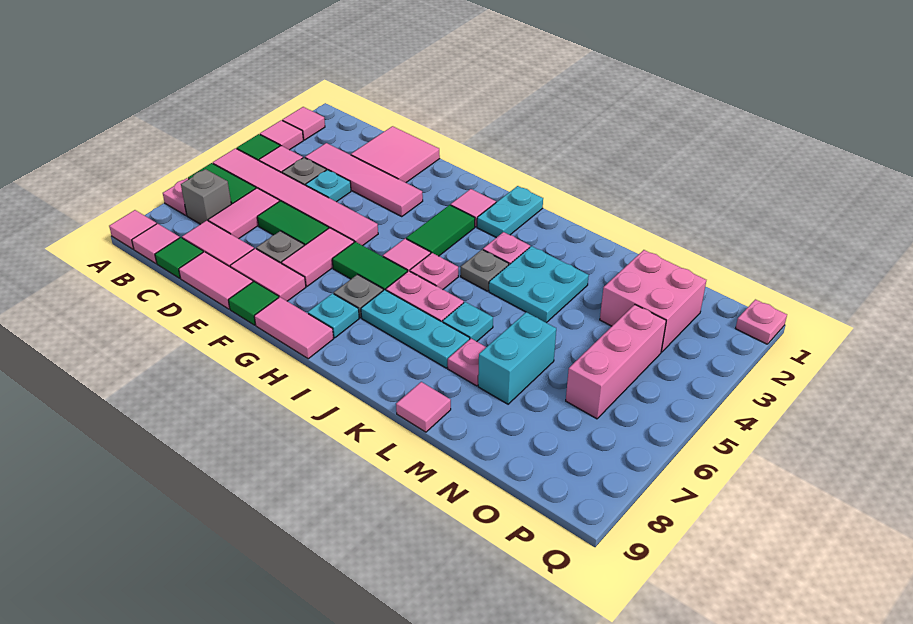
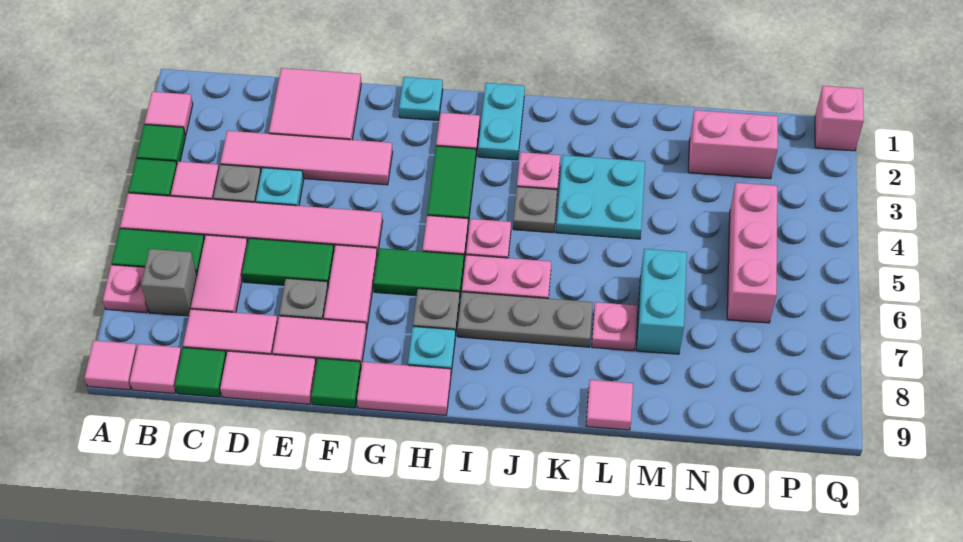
pink tile A3 level 1 -> green tile A3 level 1
cyan plate I7:K7 level 1 -> grey plate I7:K7 level 1
cyan plate K6 level 1 -> cyan plate G1 level 1
pink brick N2:O3 level 1 -> pink brick N2:O2 level 1
pink plate Q1 level 1 -> pink brick Q1 level 1

